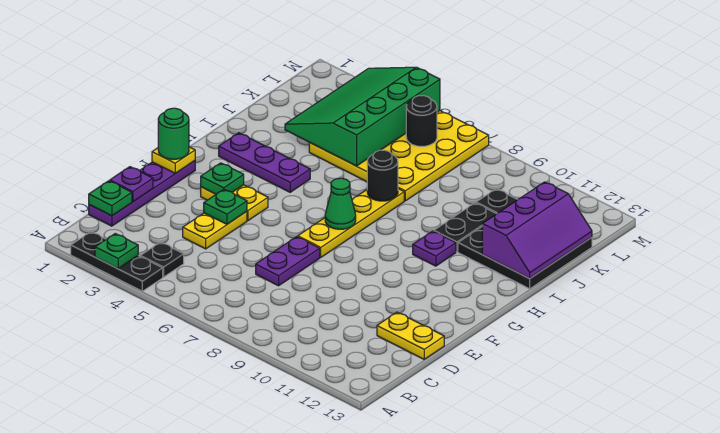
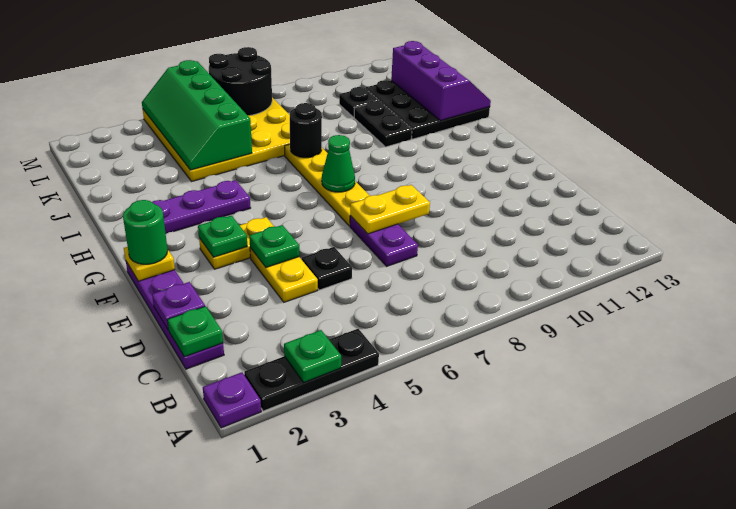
black plate B4 level 1 -> black plate D5 level 1
yellow plate D12:D13 level 1 -> yellow plate E7:E8 level 2
purple plate H10 level 1 -> purple plate A1 level 1
green slope J3:M5 level 2 top 5 -> green slope J4:M5 level 2 top 5
black round brick L6 level 2 -> black round brick L6:M7 level 2

